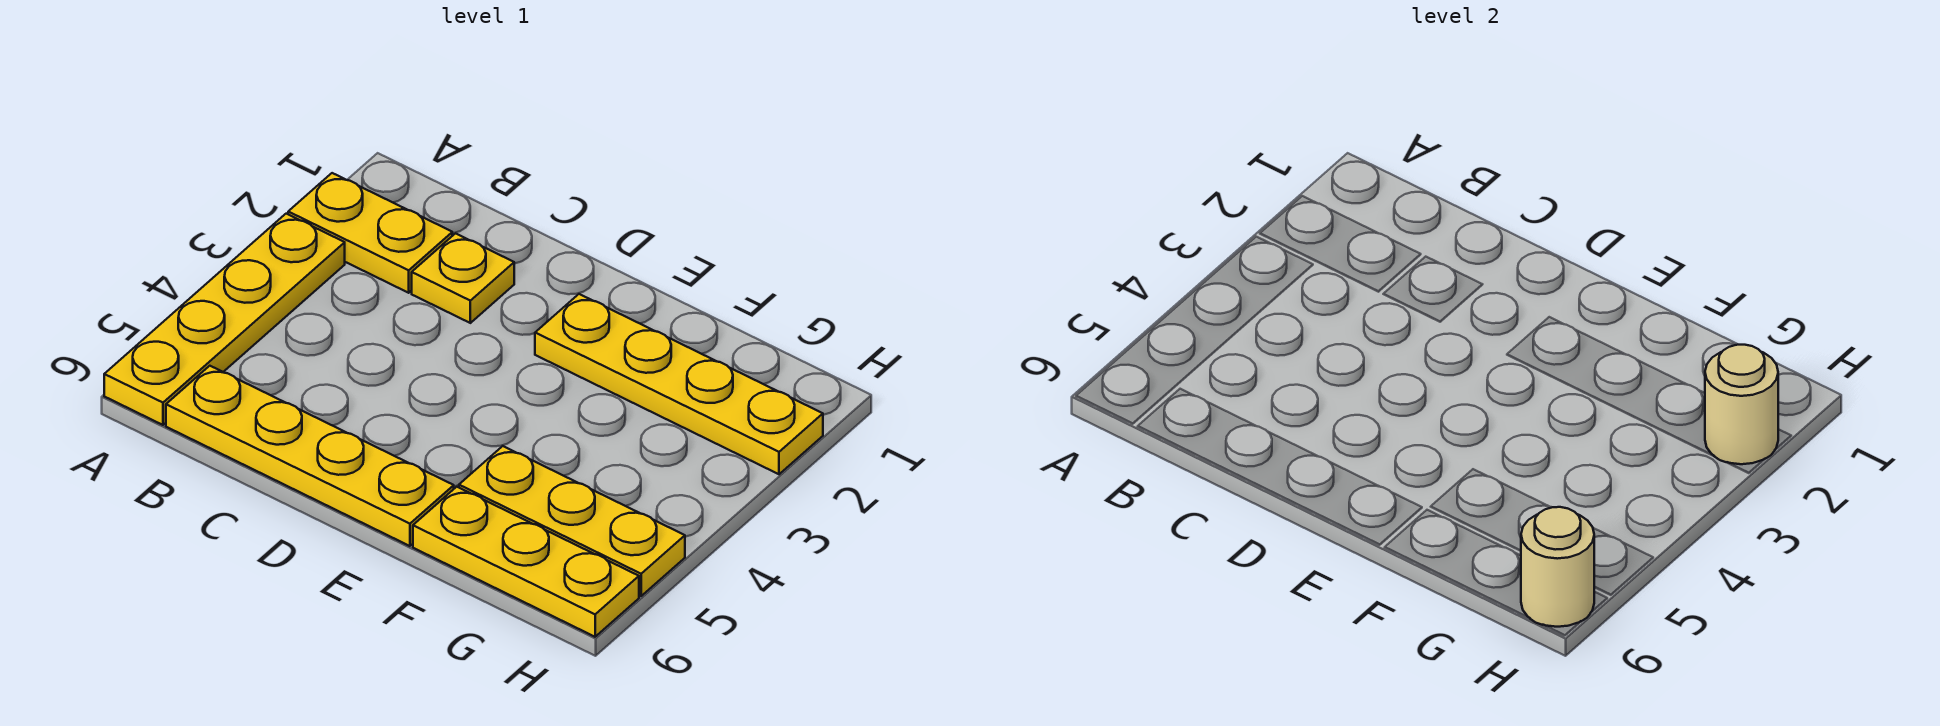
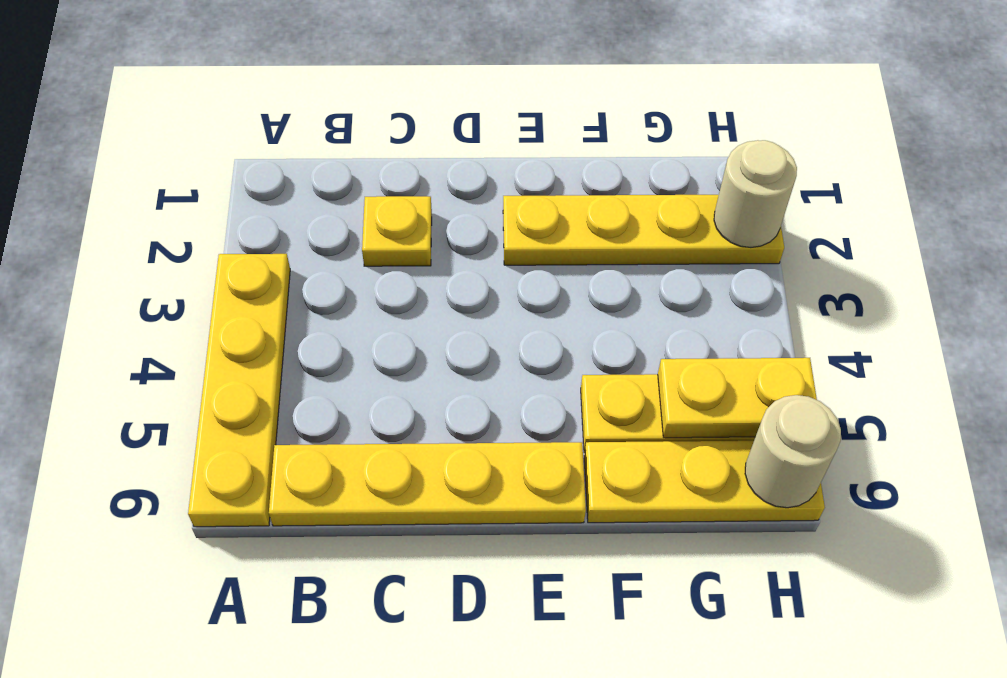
yellow plate A2:B2 level 1 -> yellow plate G5:H5 level 2

